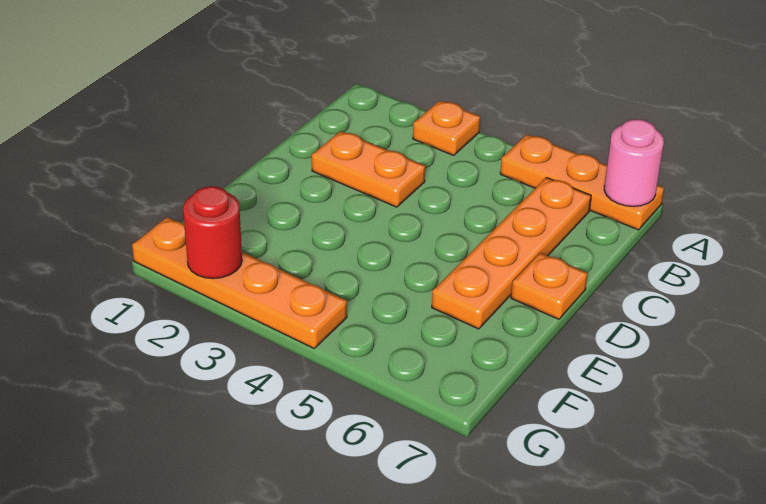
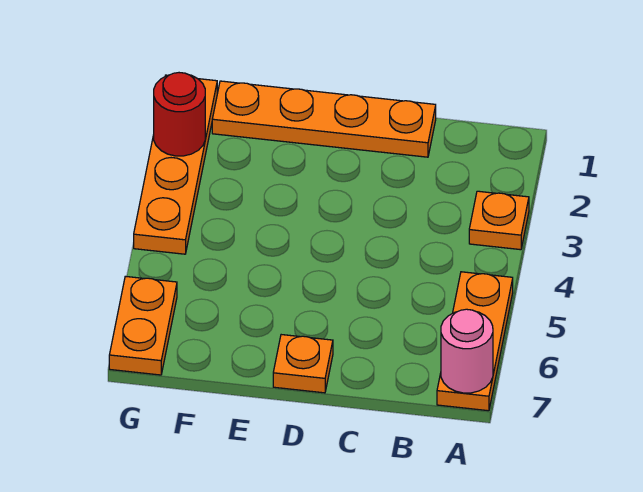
orange plate B6:E6 level 1 -> orange plate C1:F1 level 1
orange plate C2:C3 level 1 -> orange plate G6:G7 level 1

